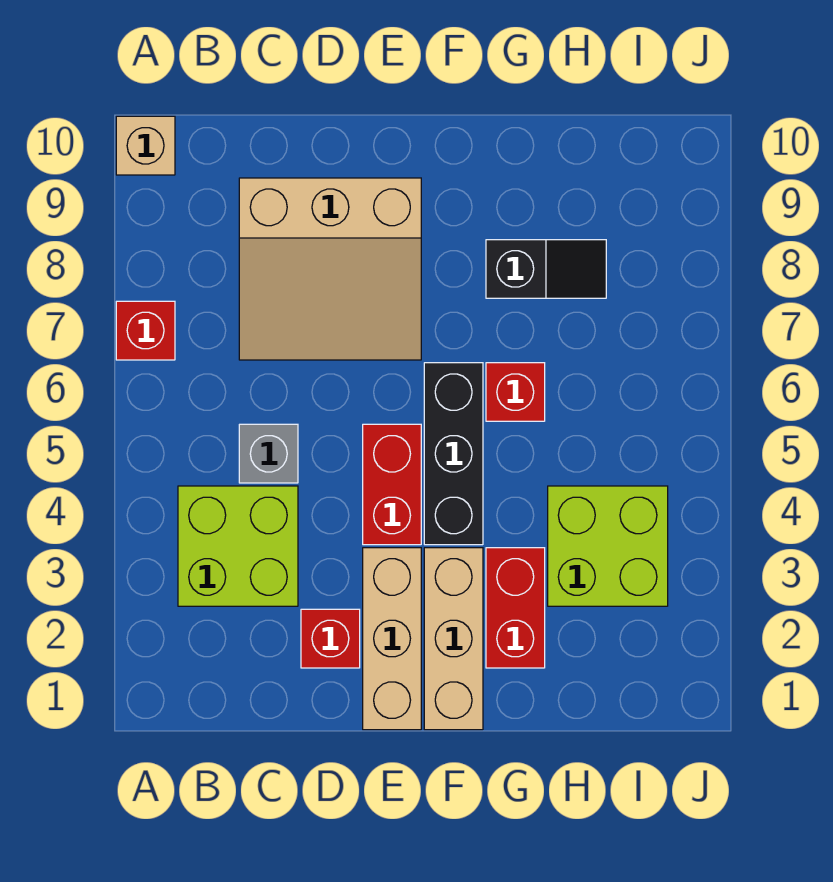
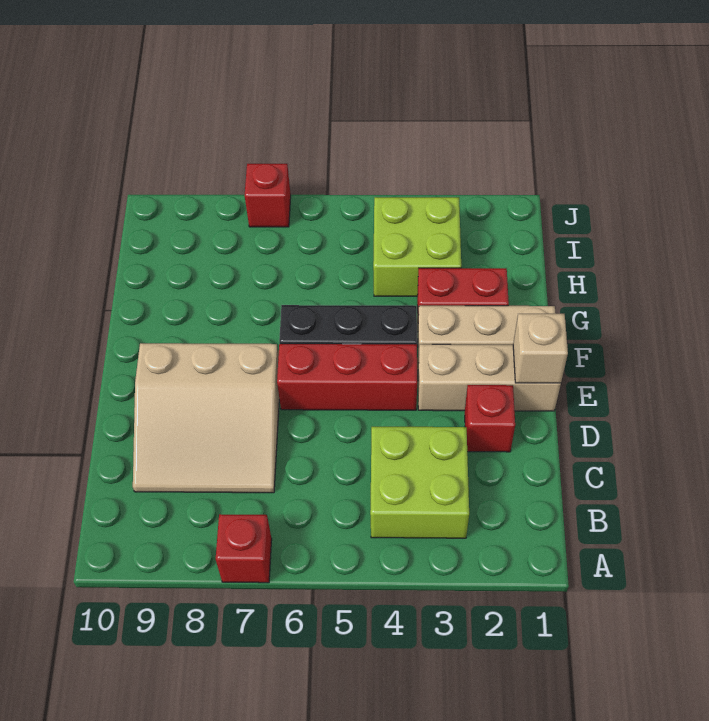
tan brick A10 level 1 -> tan brick E1 level 2
grey brick C5 level 1 -> none
tan slope C7:E9 level 1 top 9 -> tan slope C7:E9 level 1 top E
red brick E4:E5 level 1 -> red brick E4:E6 level 1
red brick G6 level 1 -> red brick J7 level 1
black slope G8:H8 level 1 top G -> none

